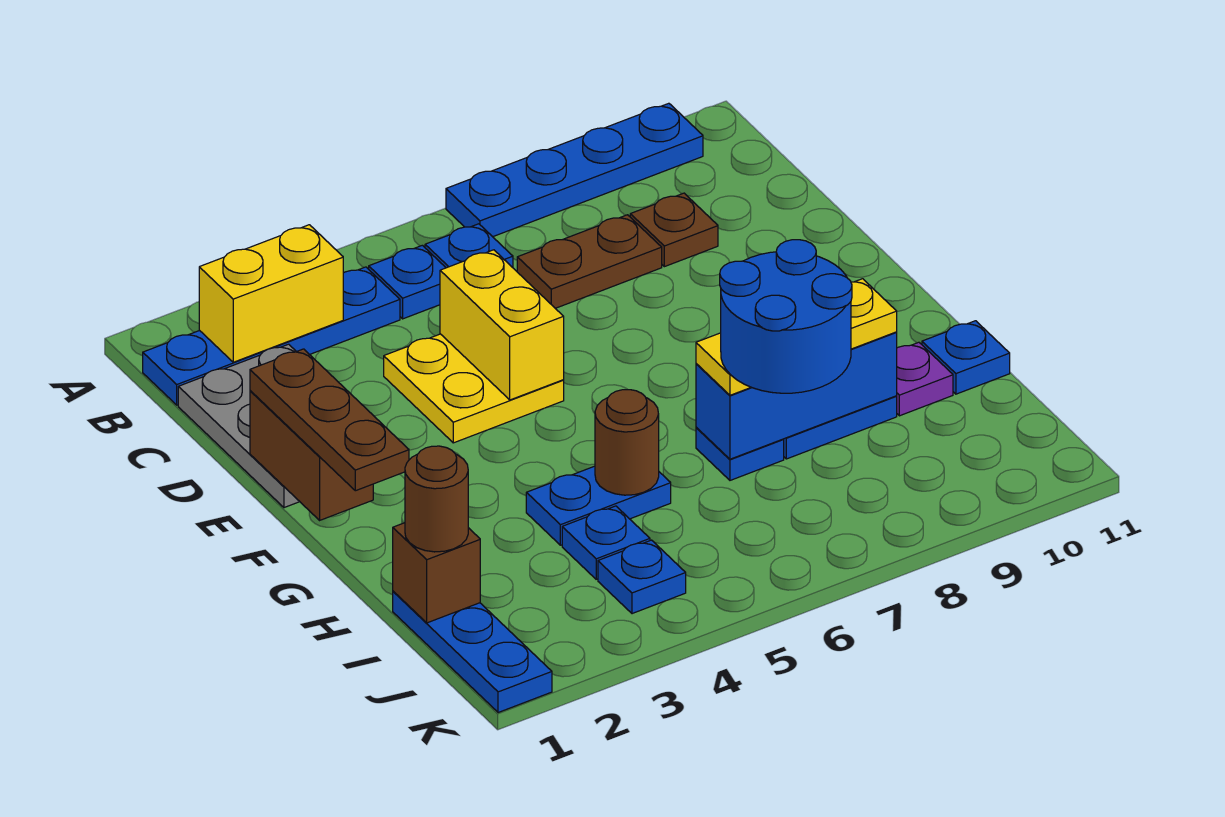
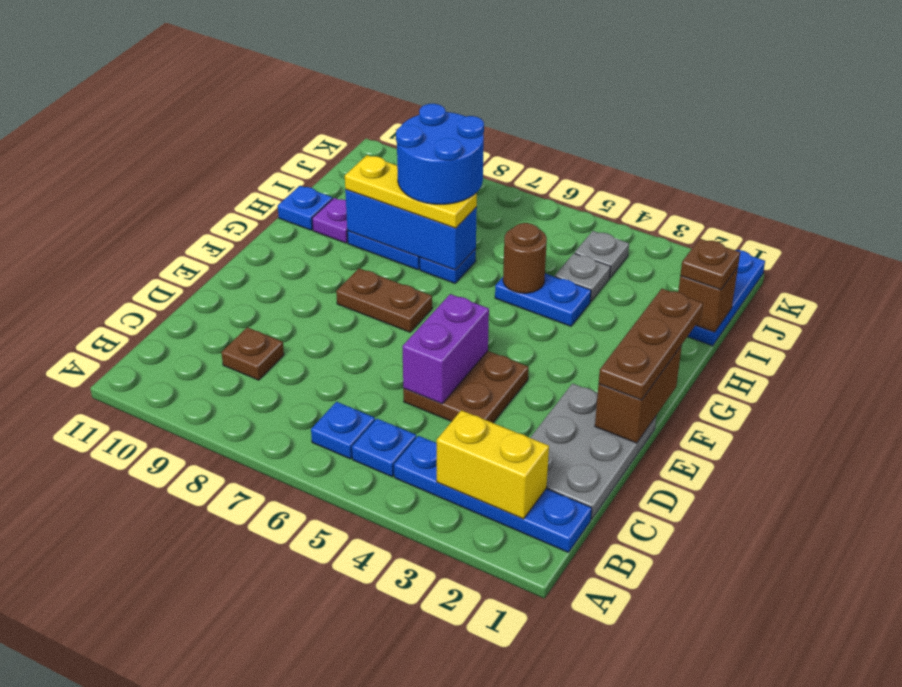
blue plate A7:A10 level 1 -> none
brown plate C7:C8 level 1 -> brown plate F7:F8 level 1
yellow plate D4:E5 level 1 -> brown plate D4:E5 level 1
yellow brick D5:E5 level 2 -> purple brick D5:E5 level 2
brown round brick I1 level 3 -> brown plate I1 level 3
blue plate I4 level 1 -> grey plate I4 level 1
blue plate J4 level 1 -> grey plate J4 level 1

